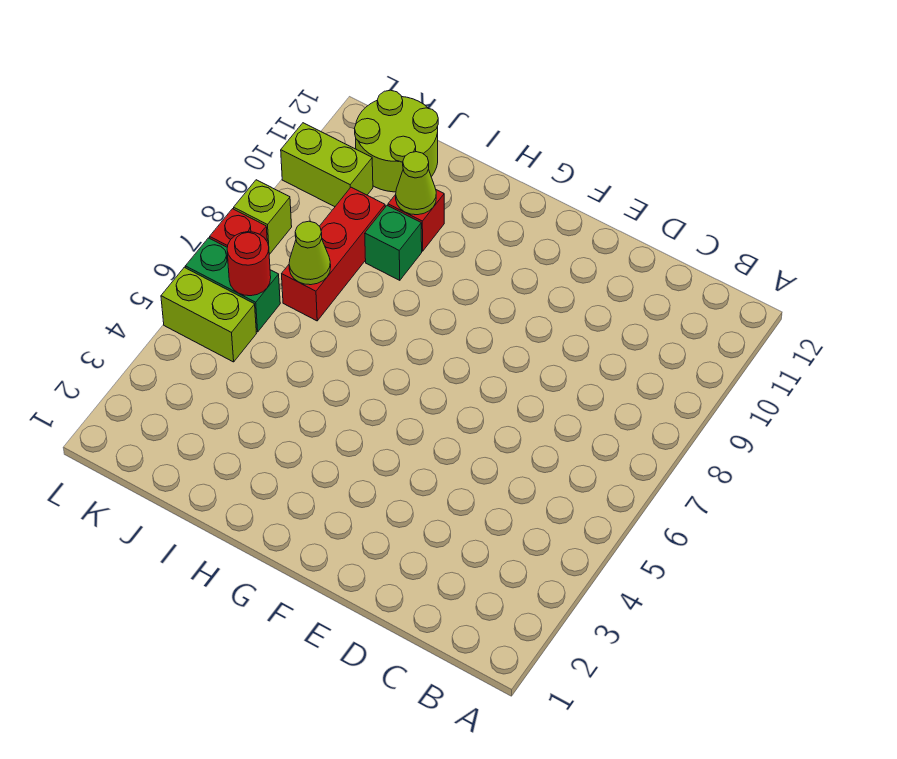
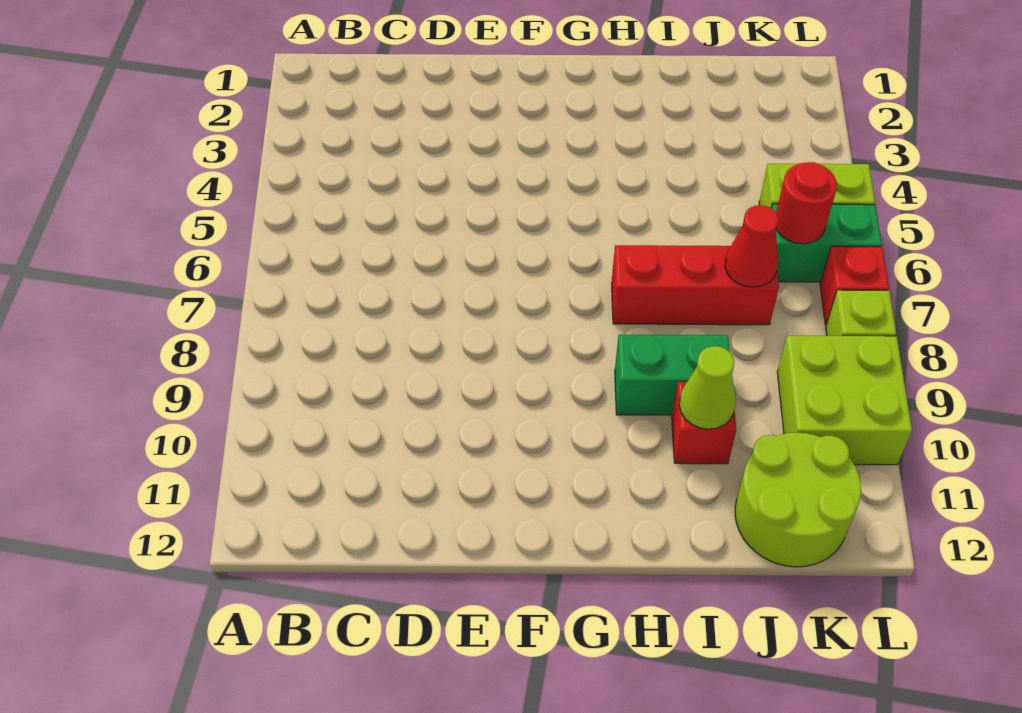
green brick I9 level 1 -> green brick H9:I9 level 1
red brick J7:J9 level 1 -> red brick H7:J7 level 1
lime cone J7 level 2 -> red cone J7 level 2
lime brick K10:L10 level 1 -> lime brick K9:L10 level 1

